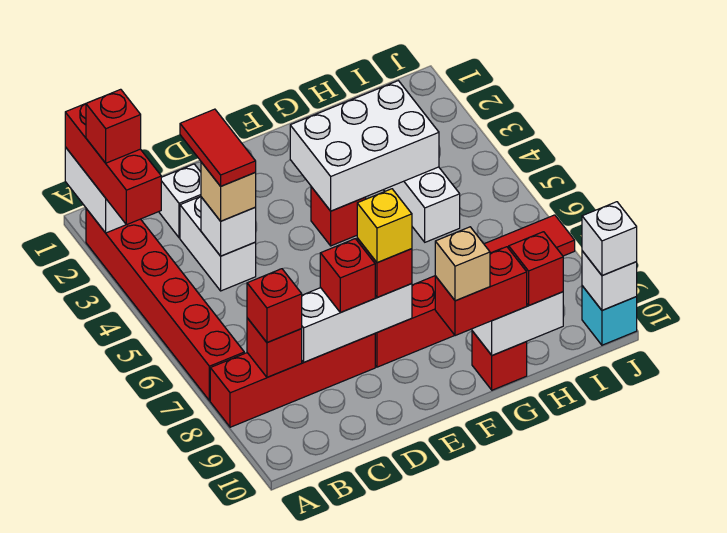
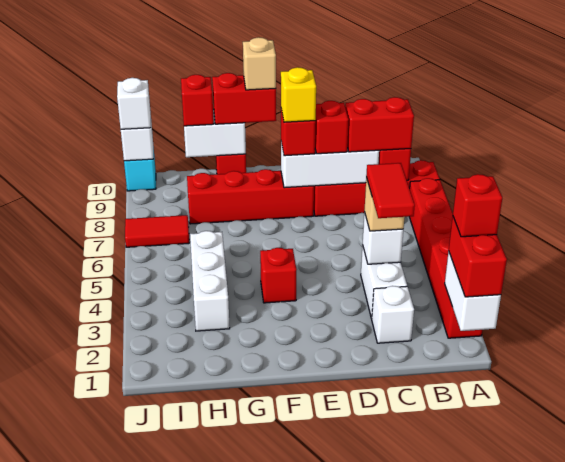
red brick A1:A3 level 3 -> red brick A1:A2 level 3
red brick B8 level 3 -> red brick B8:C8 level 3
white brick F3:H4 level 2 -> none

